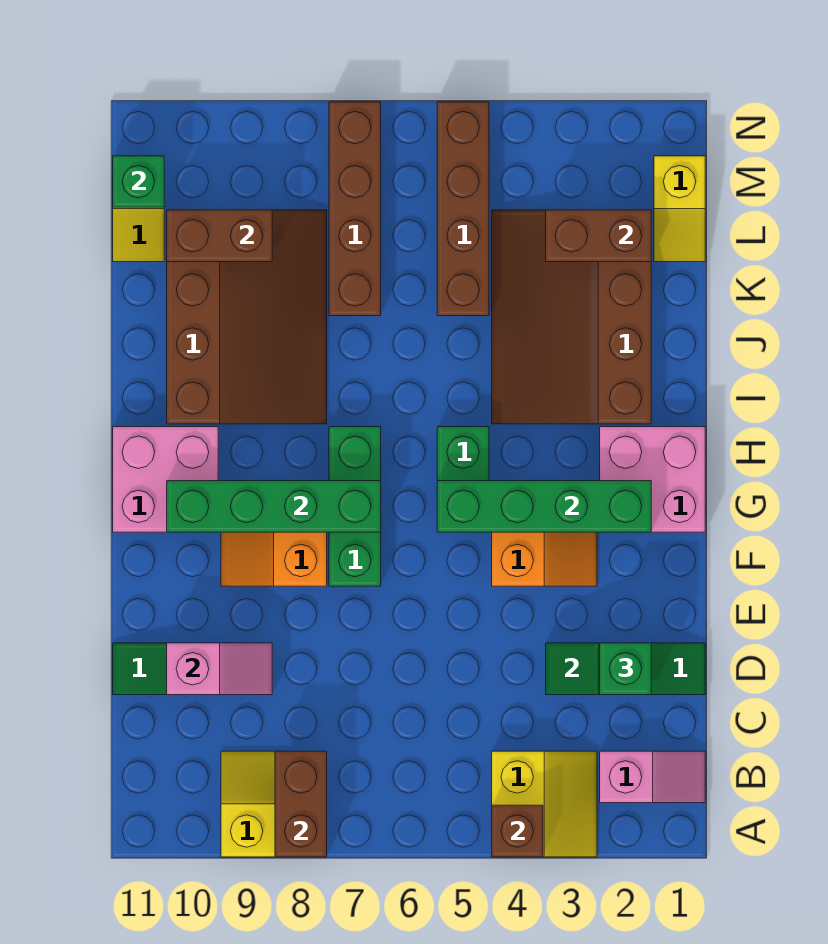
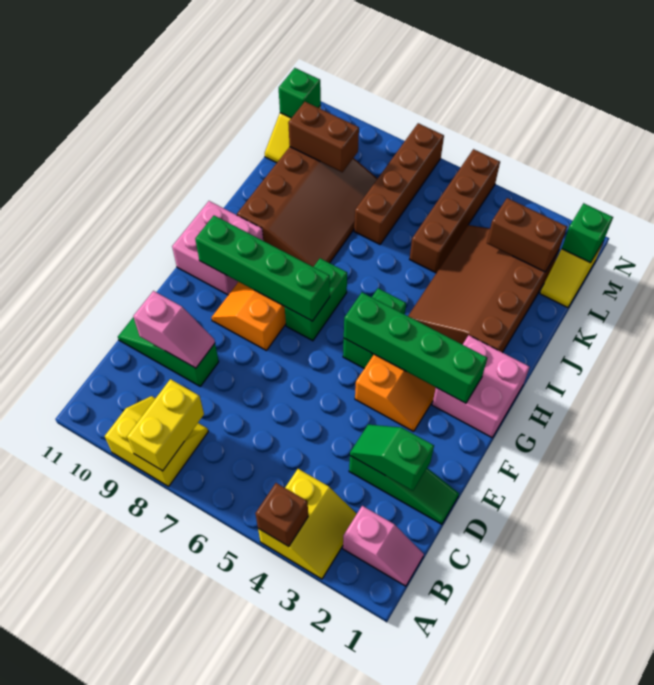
brown brick A8:B8 level 2 -> yellow brick A8:B8 level 2
green brick D2 level 3 -> green brick M1 level 2
green brick F7:H7 level 1 -> green brick G7:H7 level 1

